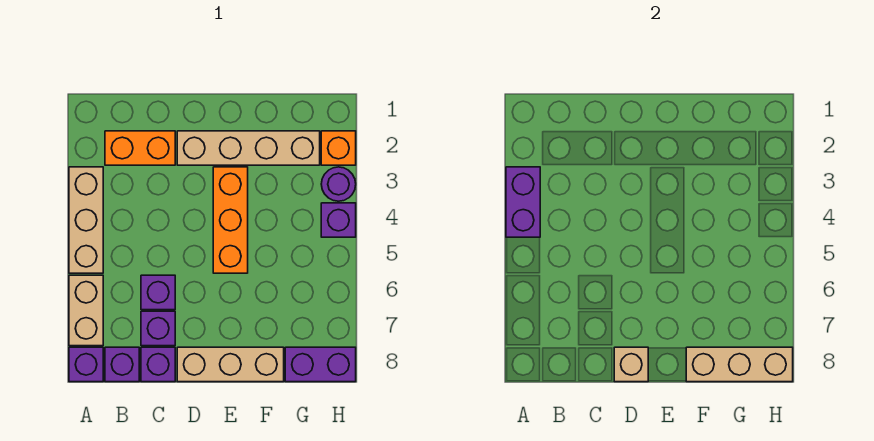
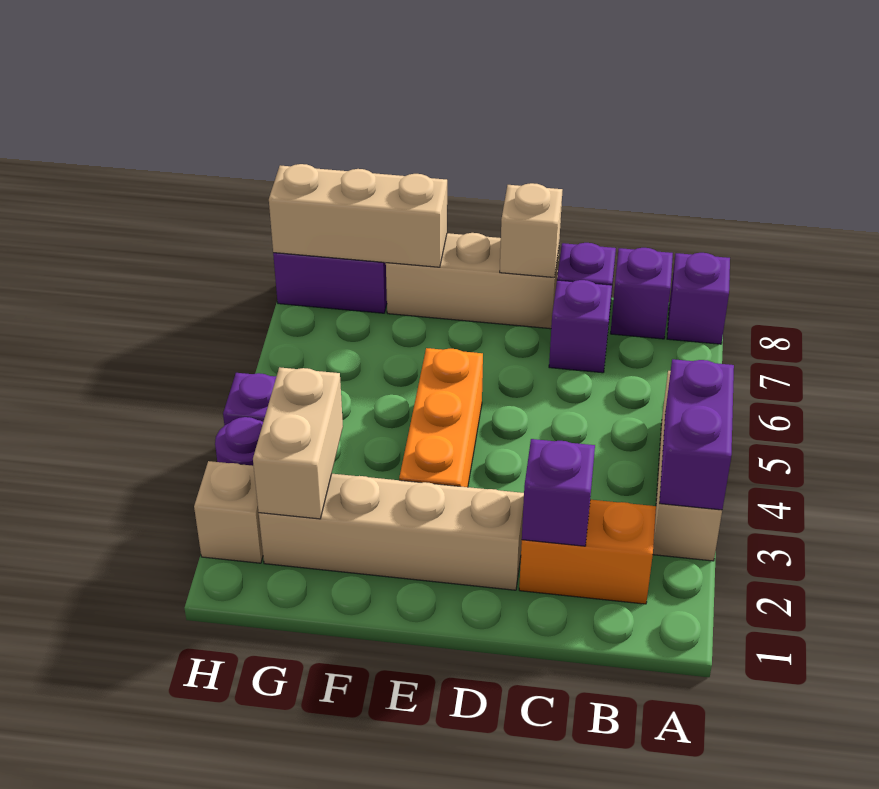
tan brick A6:A7 level 1 -> tan brick G2:G3 level 2
purple brick C6 level 1 -> purple brick C2 level 2
orange brick H2 level 1 -> tan brick H2 level 1

